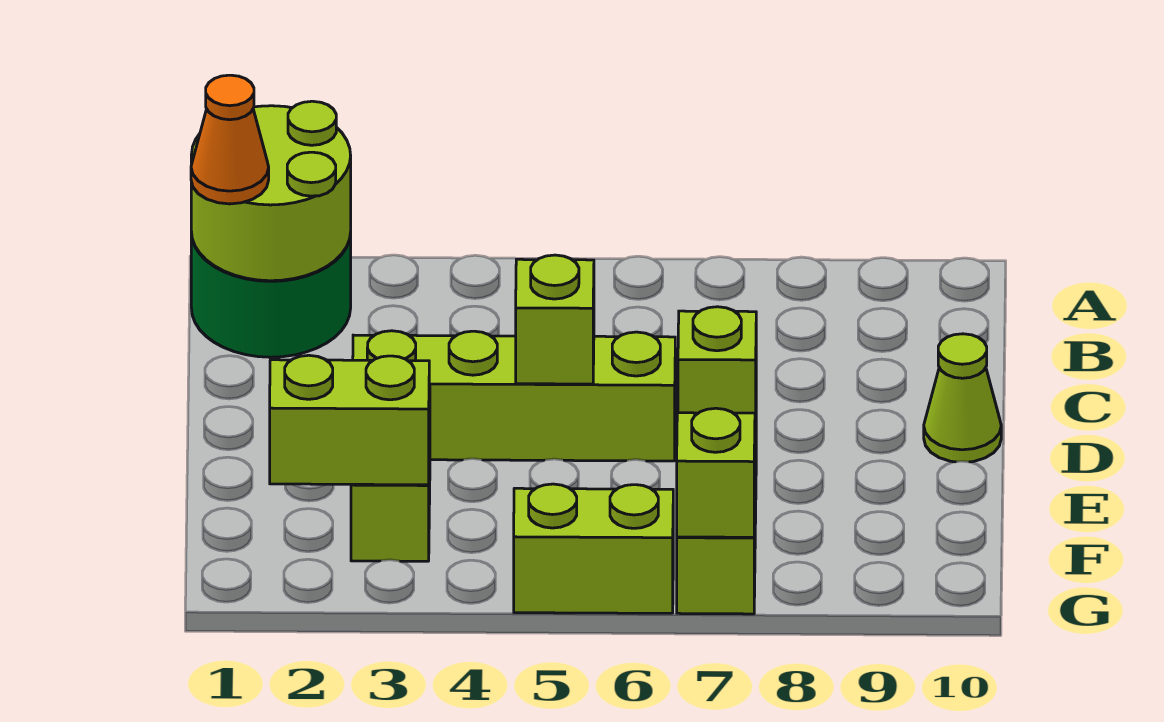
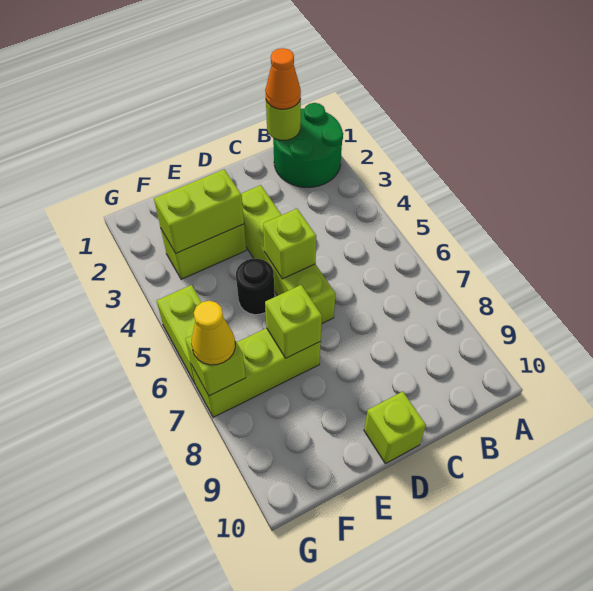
lime round brick A1:B2 level 2 -> lime round brick B1 level 2
lime cone D10 level 1 -> lime brick D10 level 1
none -> black round brick E5 level 1
lime brick F2:F3 level 2 -> lime brick E3:F3 level 2
none -> yellow cone G7 level 3

